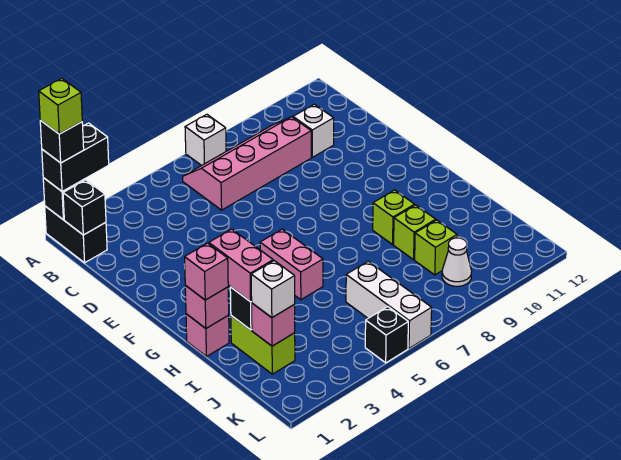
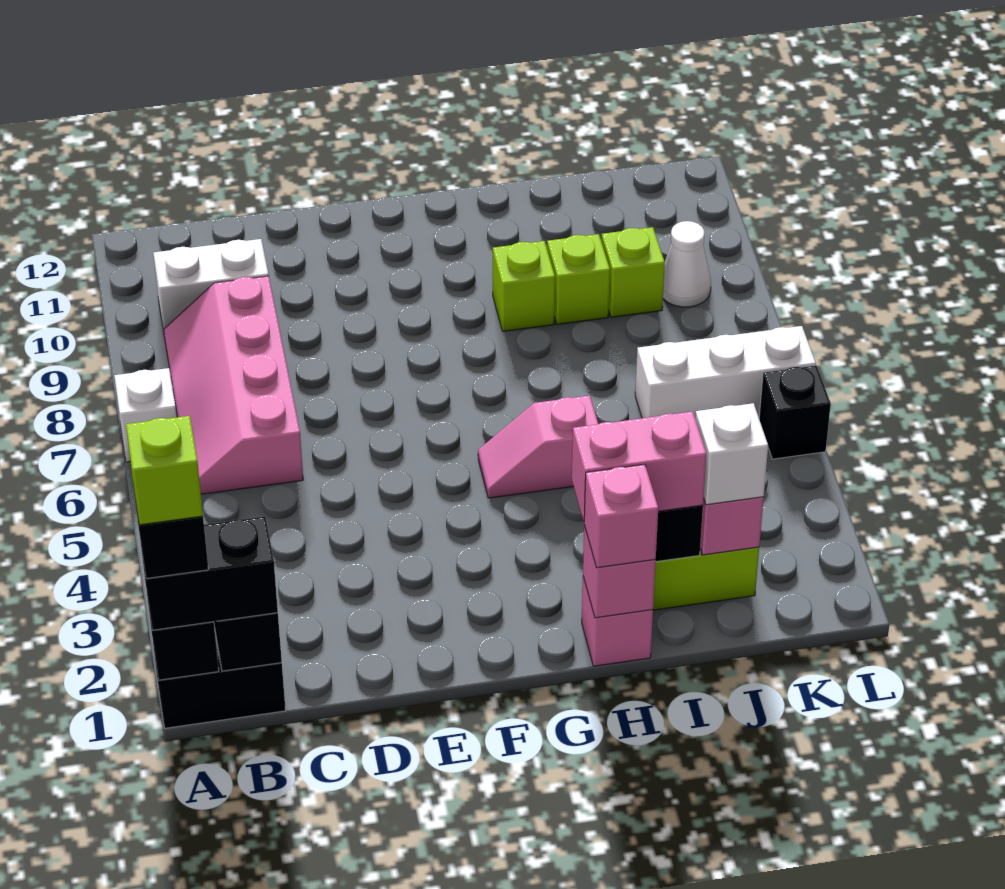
black brick A1:A2 level 3 -> black brick A1:B1 level 3
white brick C10 level 1 -> white brick B10:C10 level 1
pink brick G5:H5 level 1 -> pink slope G5:H5 level 1 top H

